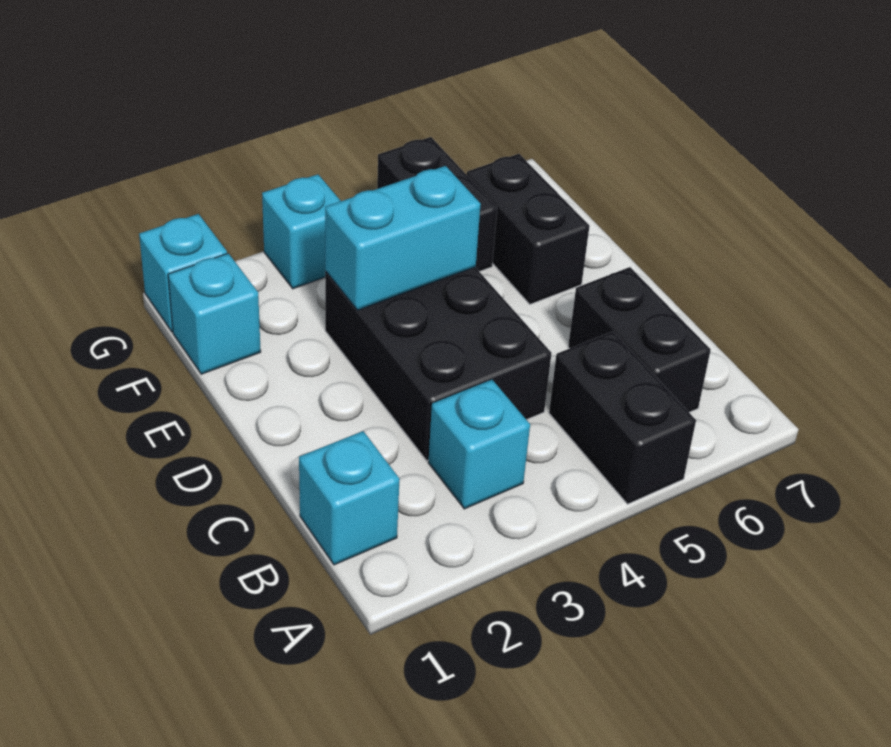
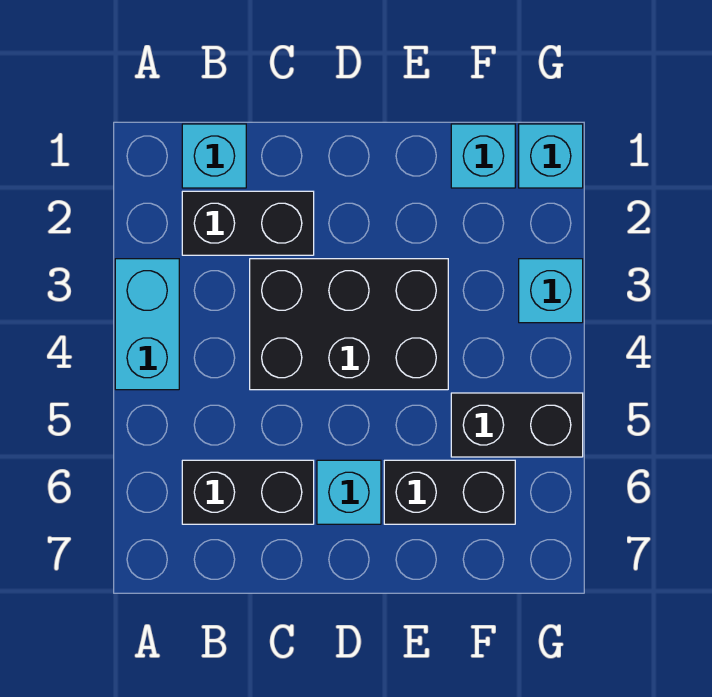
black brick A5:B5 level 1 -> black brick B2:C2 level 1
cyan brick B3 level 1 -> cyan brick D6 level 1
cyan brick E3:E4 level 2 -> cyan brick A3:A4 level 1

